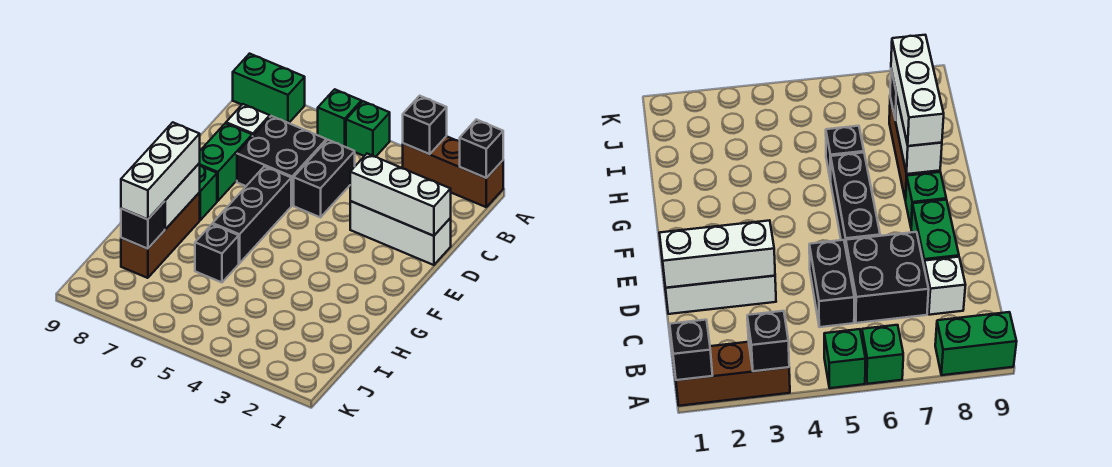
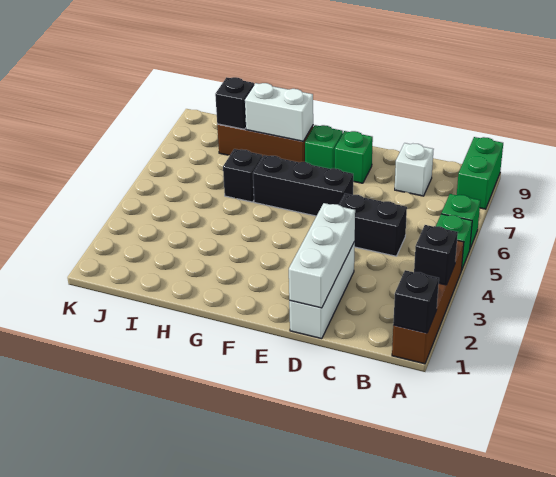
brown brick A1:A3 level 1 -> brown brick A1:A4 level 1
black brick C6:D7 level 1 -> none
green brick D8:E8 level 1 -> green brick E8 level 1
white brick G8:I8 level 3 -> none

